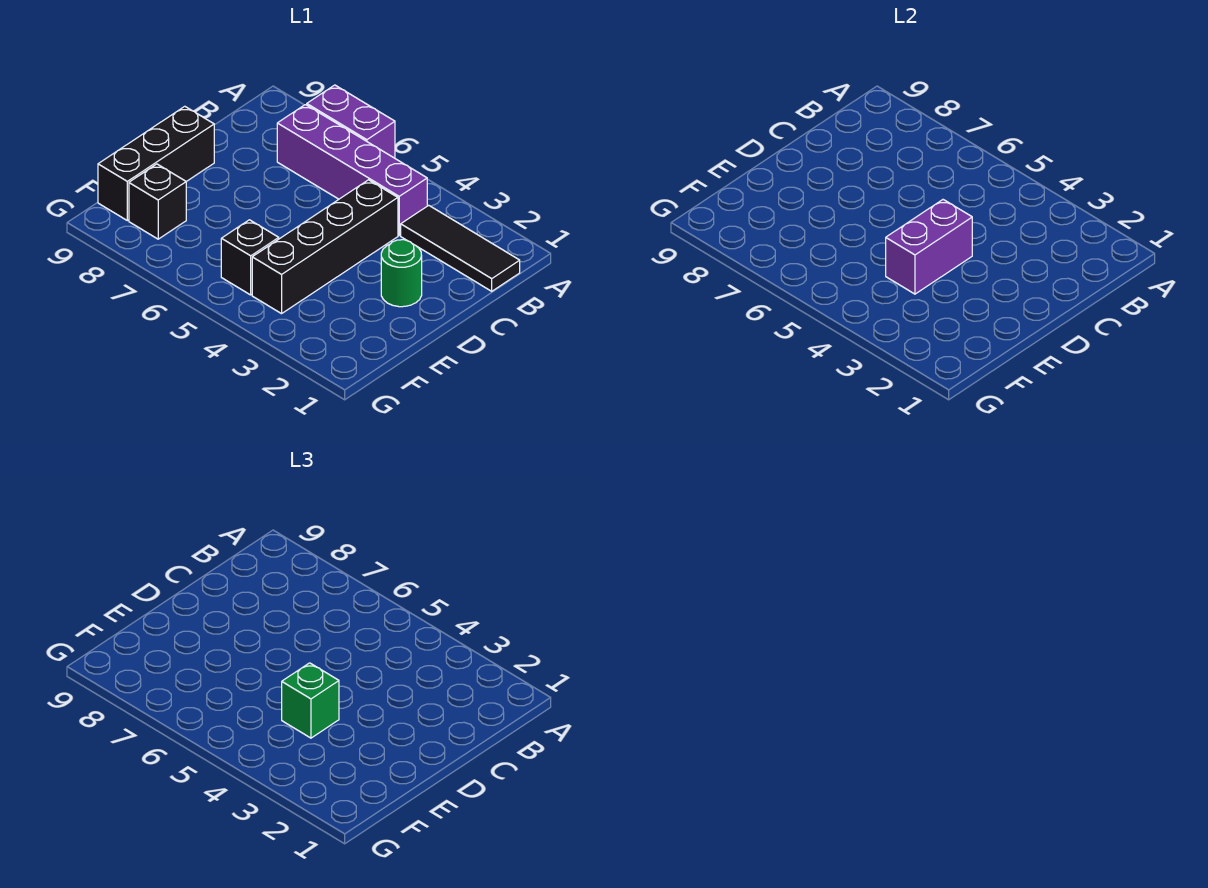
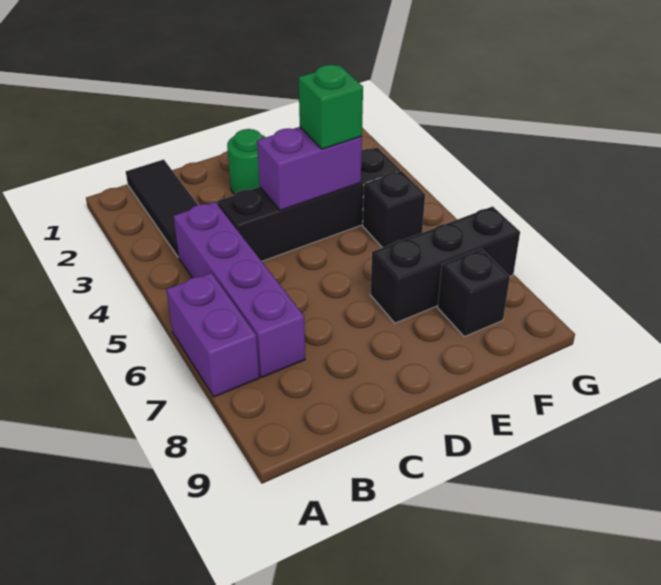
black brick D9:F9 level 1 -> black brick E7:G7 level 1

